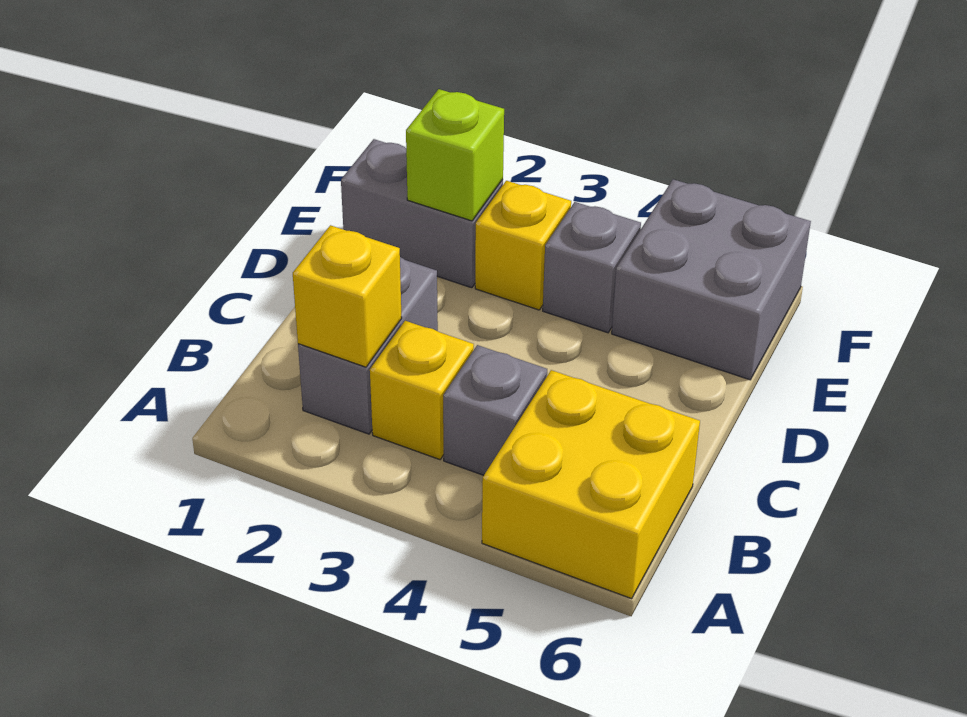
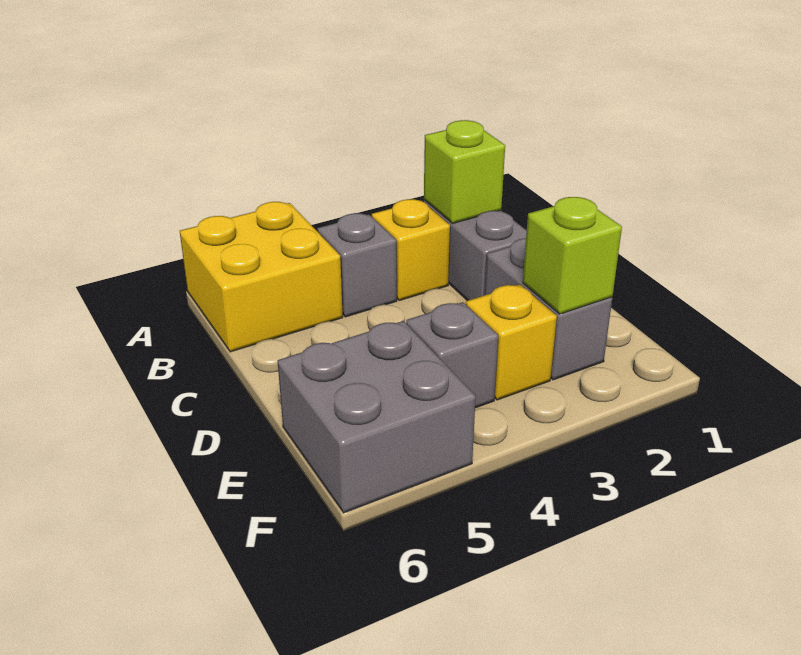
yellow brick B2 level 2 -> lime brick B2 level 2
grey brick E1:E2 level 1 -> grey brick D2:E2 level 1

